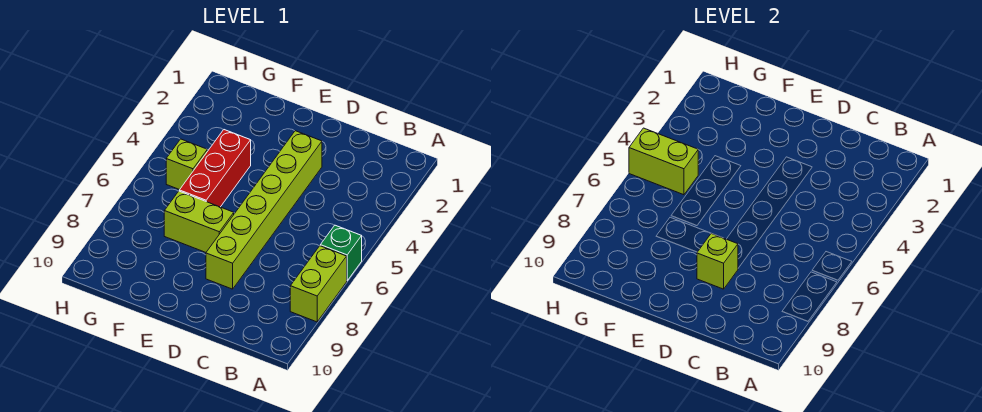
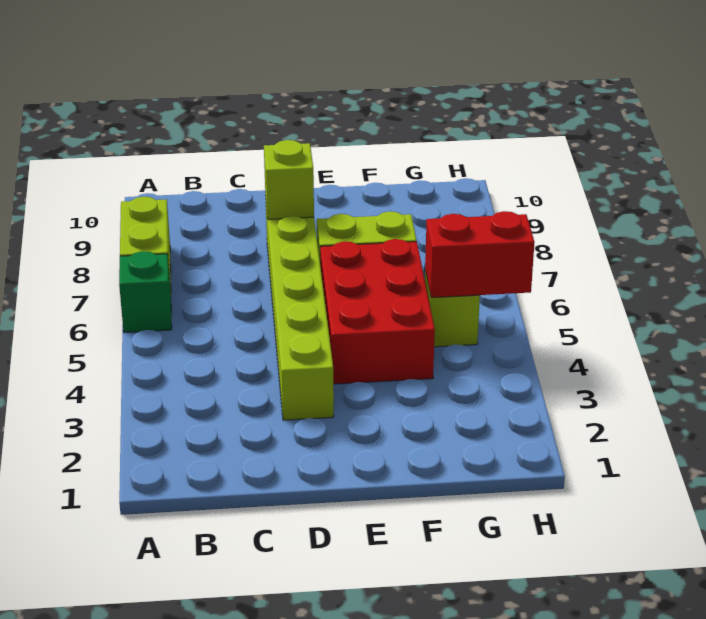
red brick F4:F6 level 1 -> red brick E4:F6 level 1
lime brick G5:H5 level 2 -> red brick G5:H5 level 2

